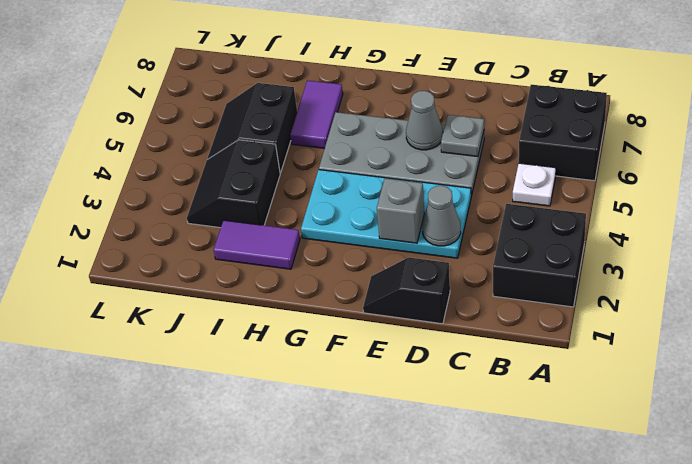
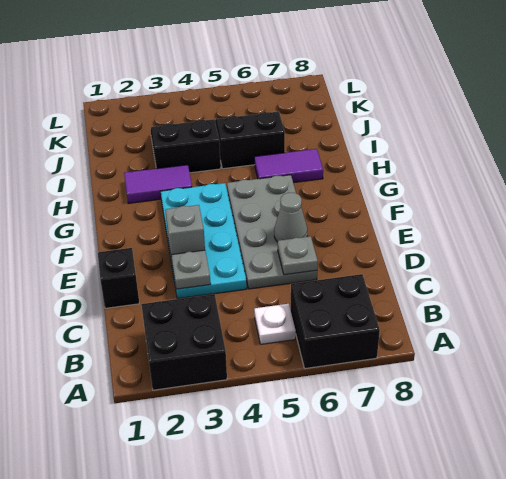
grey cone D3 level 2 -> grey plate D3 level 2
purple tile H2:I2 level 1 -> purple tile H2:H3 level 1

